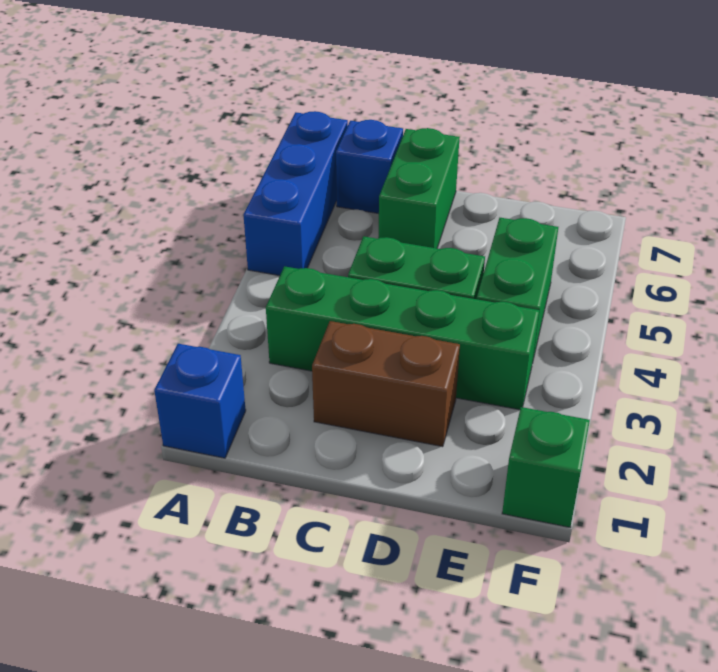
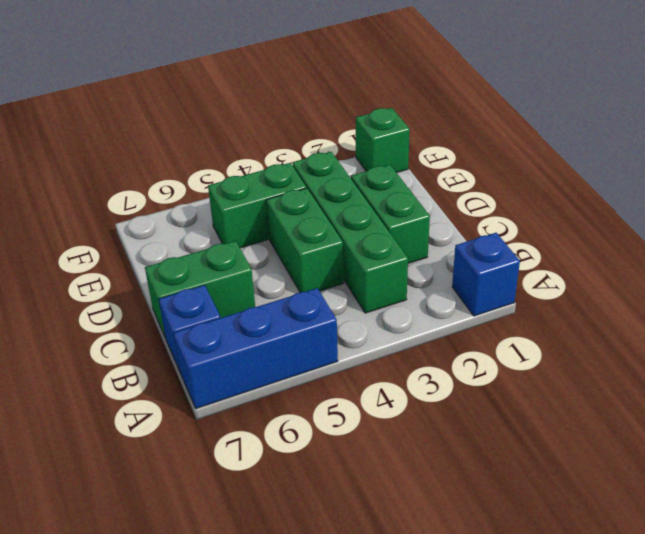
brown brick C2:D2 level 1 -> green brick C2:D2 level 1

